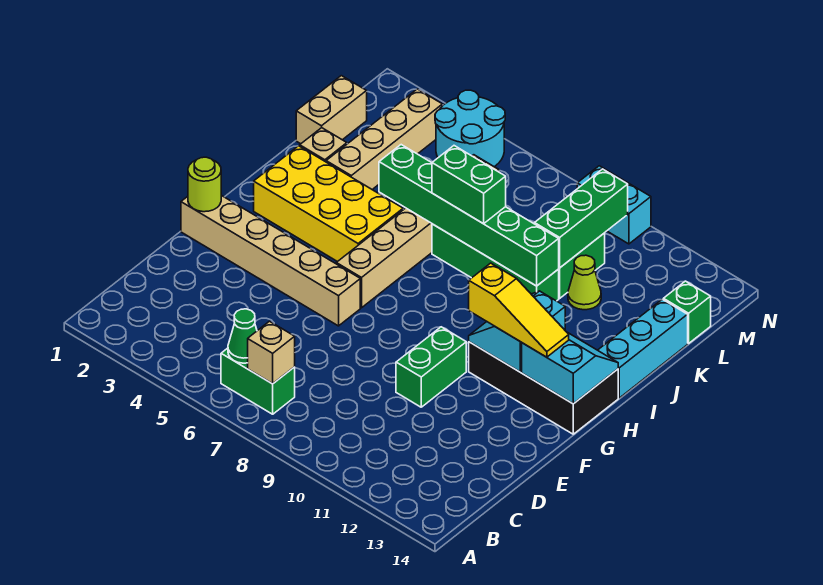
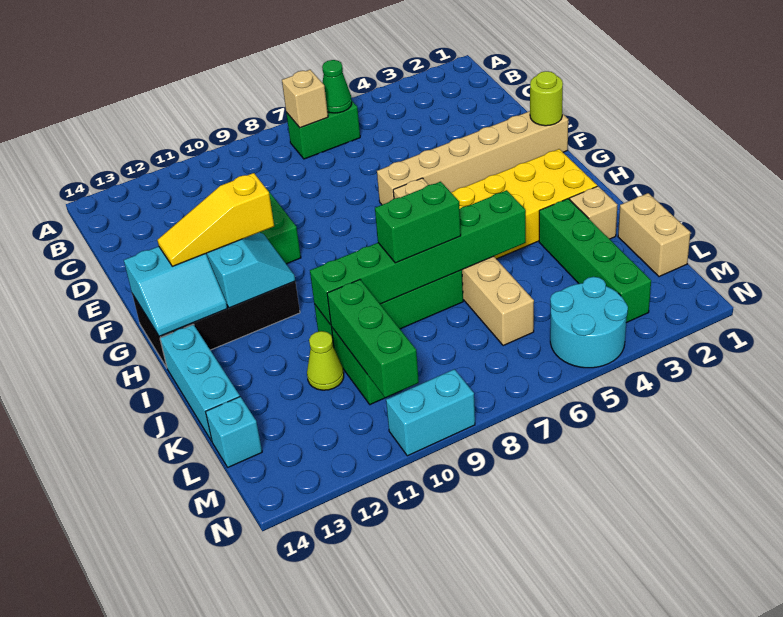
tan brick J3:M3 level 1 -> green brick J3:M3 level 1
green brick L14 level 1 -> cyan brick L14 level 1

